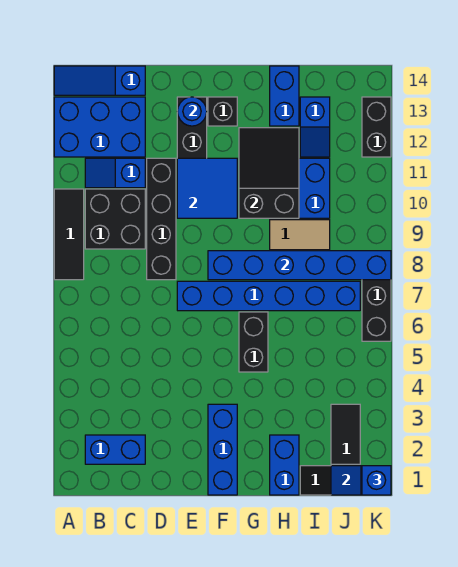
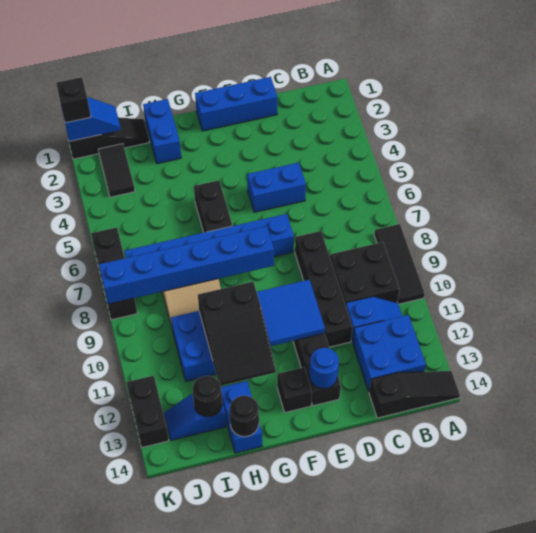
blue brick A12:C13 level 1 -> blue brick B12:C13 level 1
blue slope A14:C14 level 1 top C -> black slope A14:C14 level 1 top C
blue brick B2:C2 level 1 -> blue brick D5:E5 level 1
blue brick F1:F3 level 1 -> blue brick D1:F1 level 1
none -> black round brick H14 level 2
blue slope I12:I13 level 1 top 13 -> blue slope I13:J13 level 1 top I
none -> black round brick I13 level 2
blue brick K1 level 3 -> black brick K1 level 3

